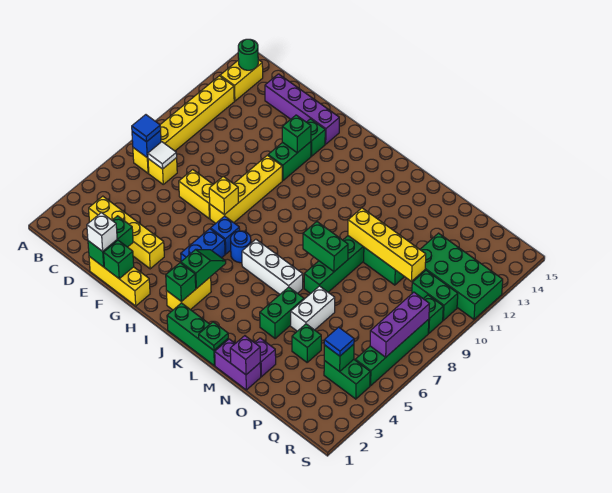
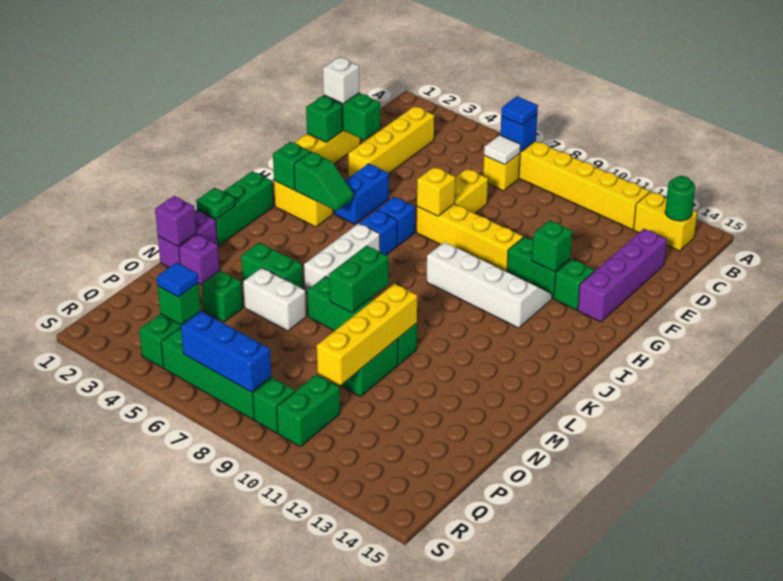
blue brick H4:H5 level 1 -> blue brick G4:H4 level 1
none -> white slope H9:I12 level 1 top I
blue round brick I6 level 1 -> blue brick I6 level 1
green brick P11:S12 level 1 -> none
purple brick R6:R8 level 2 -> blue brick R6:R8 level 2

